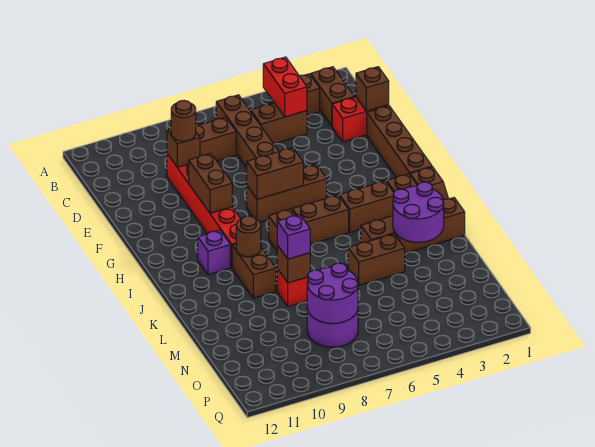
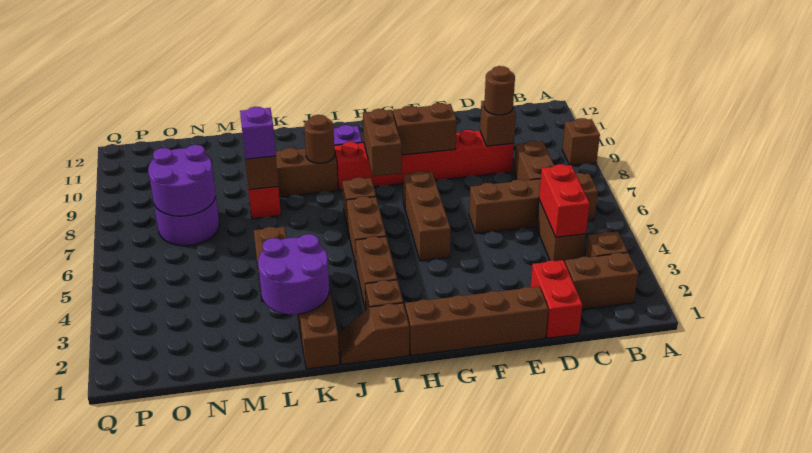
red brick B4:C4 level 2 -> red brick C4:C5 level 2
brown brick D1 level 2 -> brown brick A9 level 1
brown brick G6:G7 level 2 -> brown brick H8:H9 level 2

